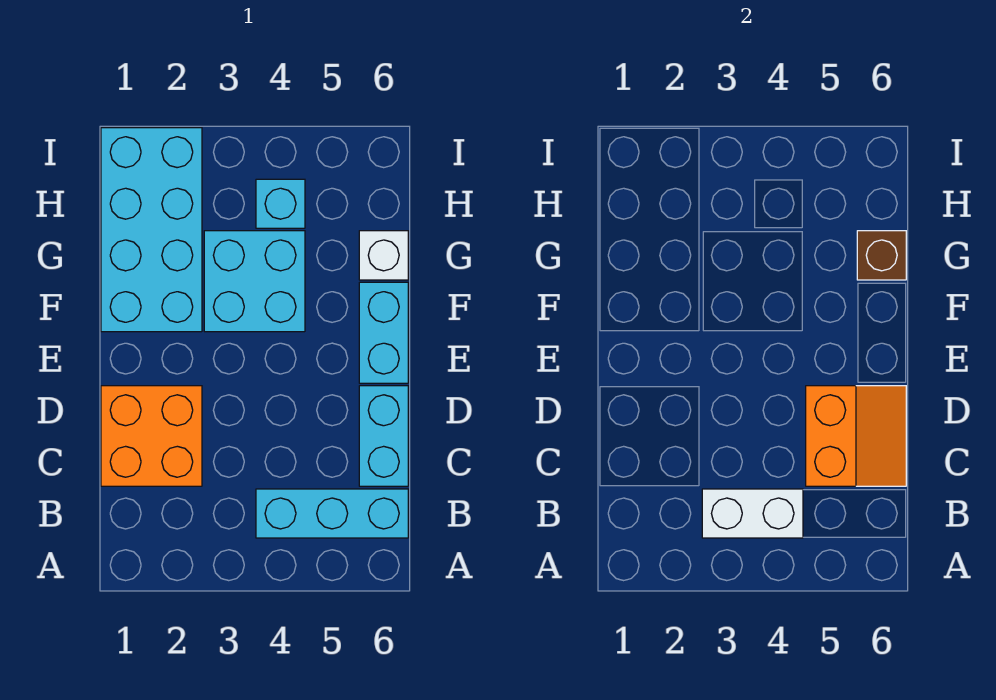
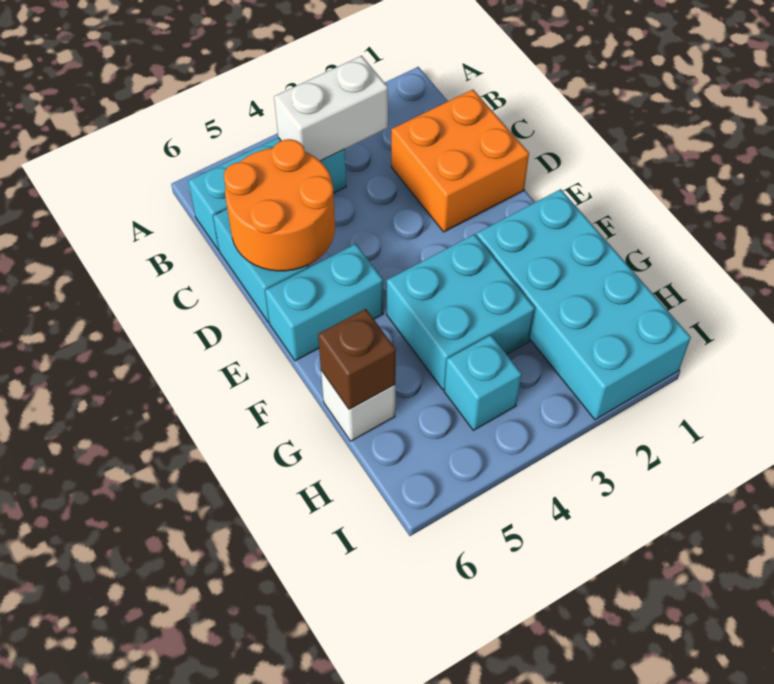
orange slope C5:D6 level 2 top 5 -> orange round brick C5:D6 level 2
cyan brick E6:F6 level 1 -> cyan brick E5:E6 level 1

